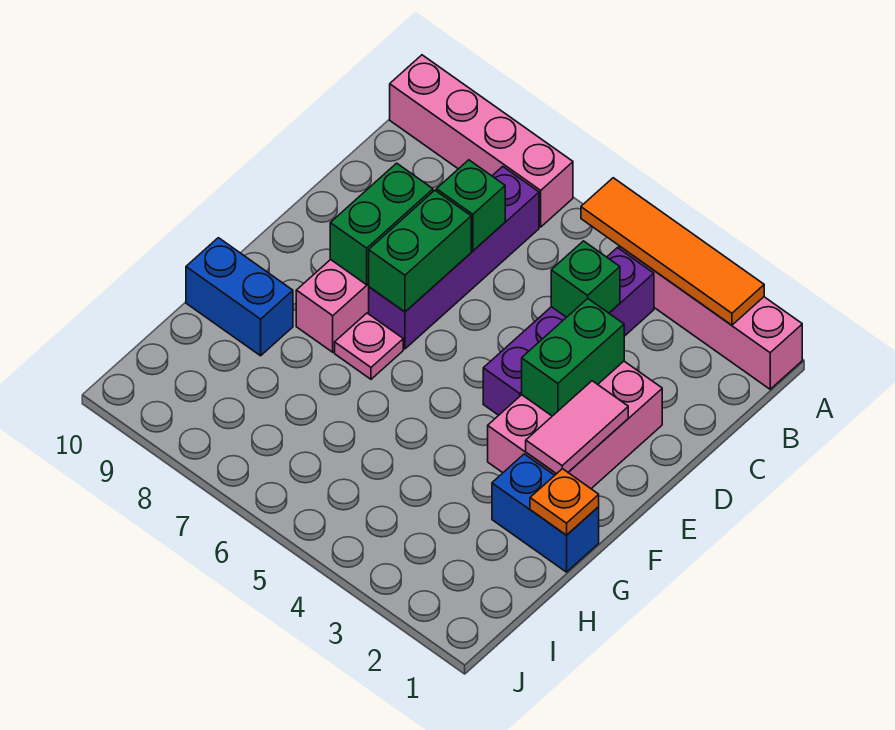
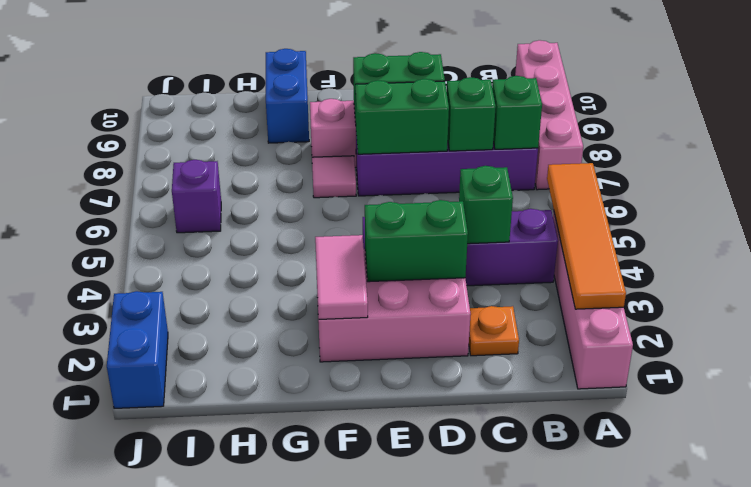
none -> green brick B7 level 2
pink tile E2:F2 level 2 -> pink tile F2:F3 level 2
pink plate F7 level 1 -> pink tile F7 level 1
blue brick G1:G2 level 1 -> blue brick J1:J2 level 1
orange plate G1 level 2 -> orange plate C2 level 1
none -> purple brick I6 level 1

